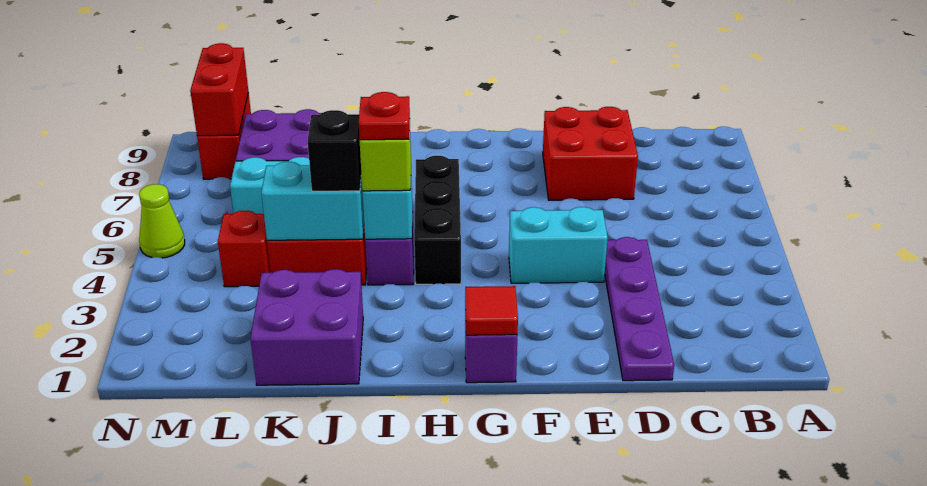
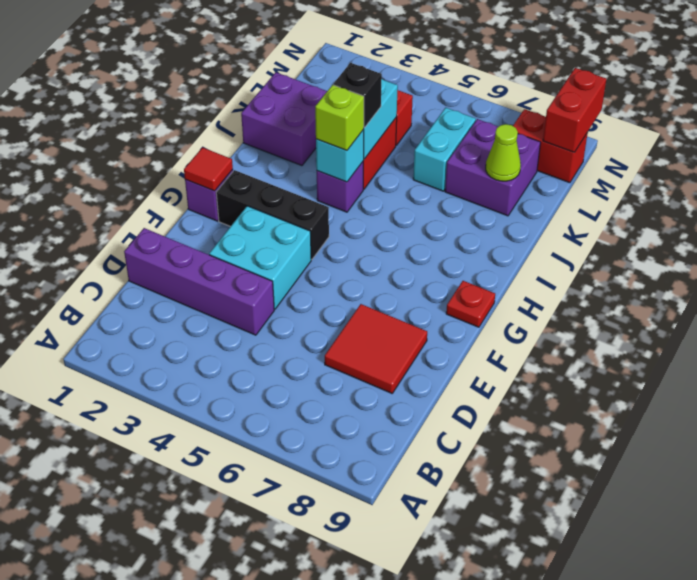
purple plate D1:D4 level 1 -> purple brick D1:D4 level 1
red brick D7:E8 level 1 -> red tile D7:E8 level 1
cyan brick E4:F4 level 1 -> cyan brick E3:F4 level 1
black brick H4:H6 level 1 -> black brick G2:G4 level 1
red plate I4 level 4 -> red plate G9 level 1
red brick M8:M9 level 2 -> red brick M9:N9 level 2
lime cone N5 level 1 -> lime cone K8 level 2

